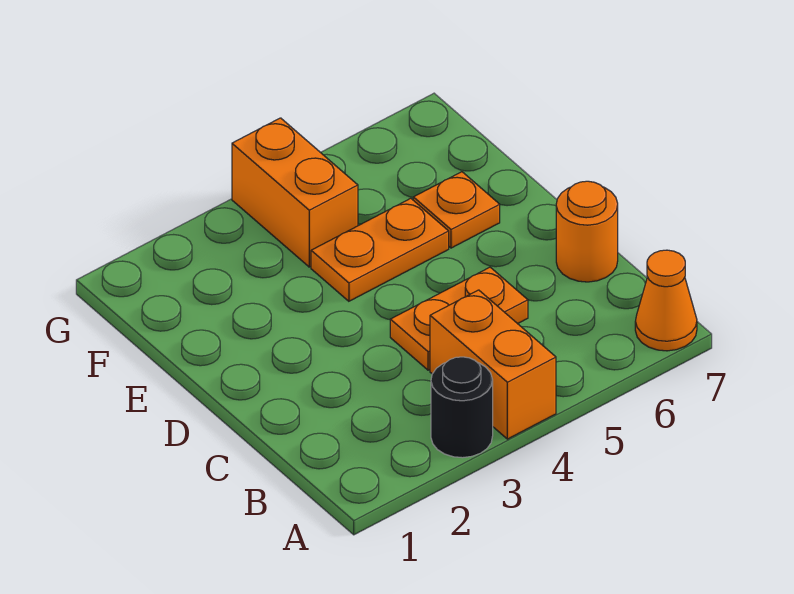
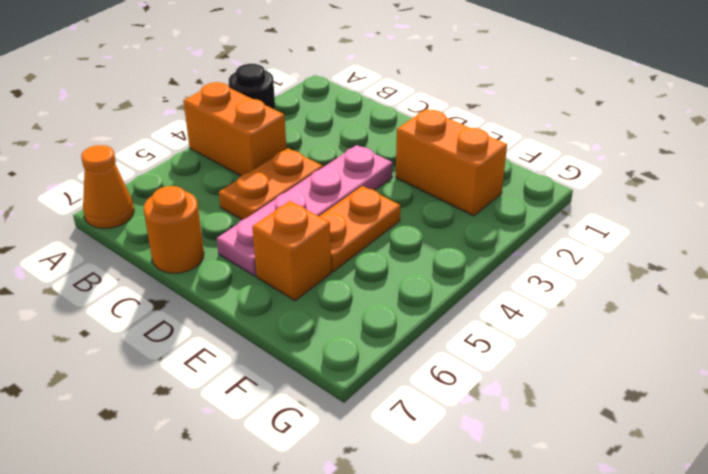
none -> pink plate D3:D6 level 1
orange plate E6 level 1 -> orange brick E6 level 1
orange brick F4:G4 level 1 -> orange brick E2:F2 level 1

